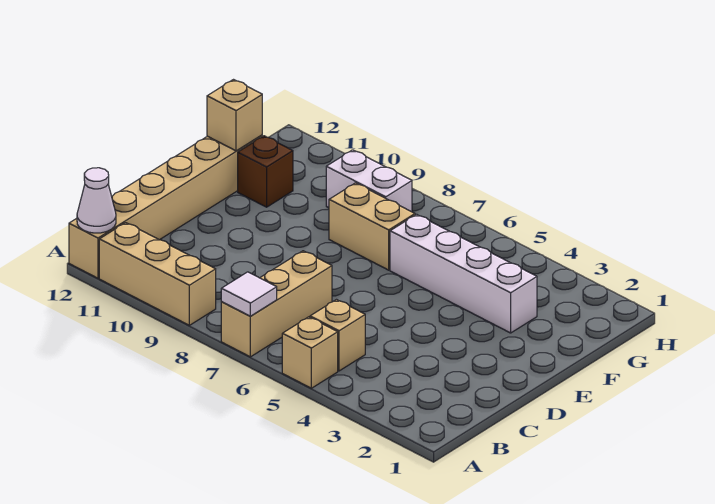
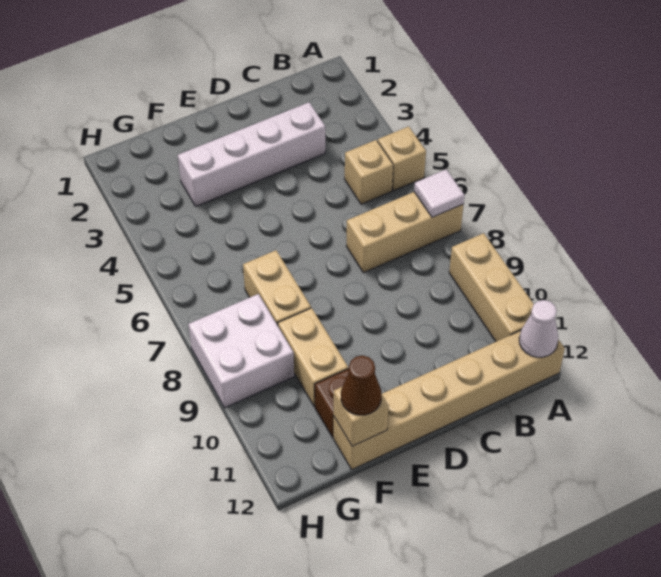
white brick F3:F6 level 1 -> white brick C3:F3 level 1
none -> tan brick F9:F10 level 1
none -> brown cone F12 level 3
white brick G8:G9 level 1 -> white brick G8:H9 level 1

